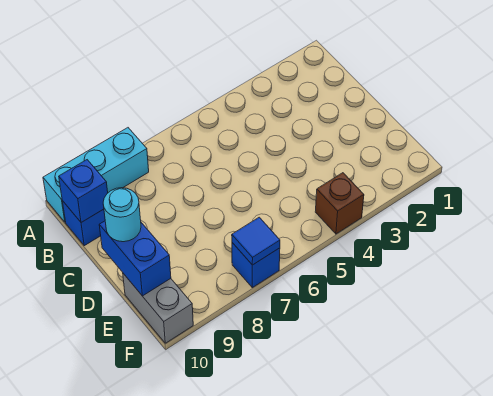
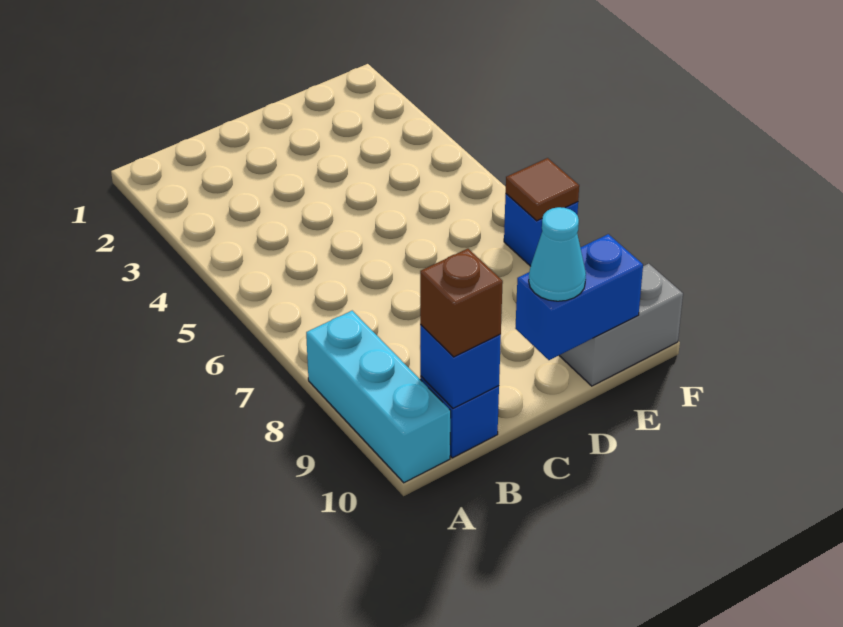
cyan round brick D10 level 3 -> cyan cone D10 level 3
brown brick F4 level 1 -> brown brick B10 level 3
blue tile F7 level 2 -> brown tile F7 level 2

